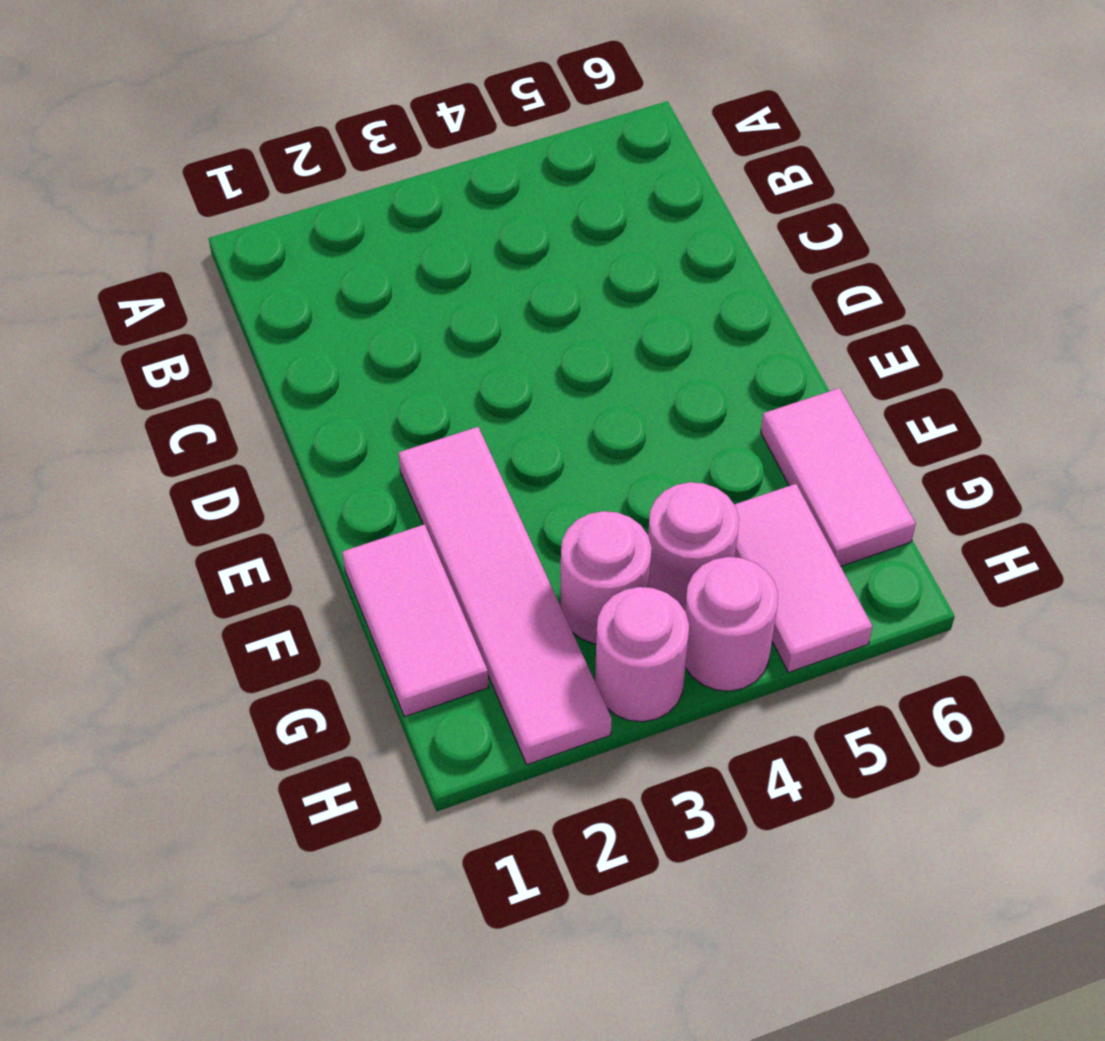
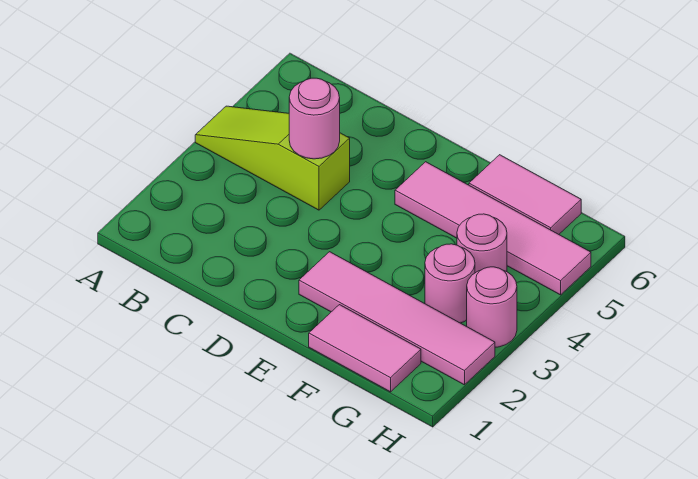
none -> lime slope A4:C4 level 1 top C
pink tile G5:H5 level 1 -> pink tile E5:H5 level 1
pink round brick H4 level 1 -> pink round brick C4 level 2

